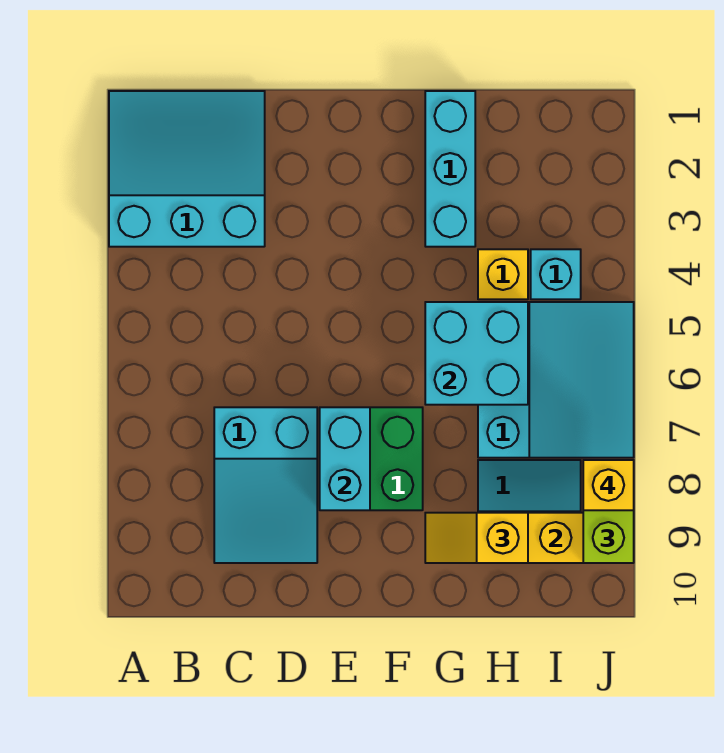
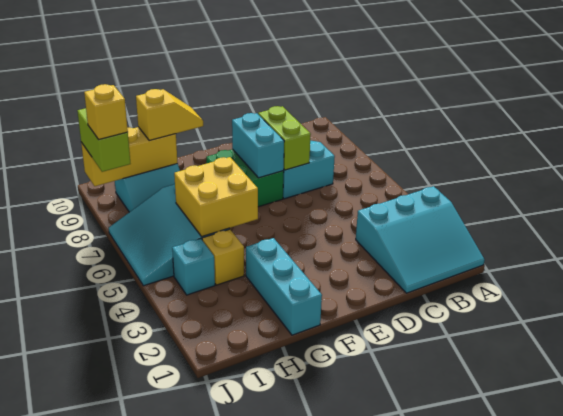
none -> lime brick D7:D8 level 2
cyan brick G5:H6 level 2 -> yellow brick G5:H6 level 2

